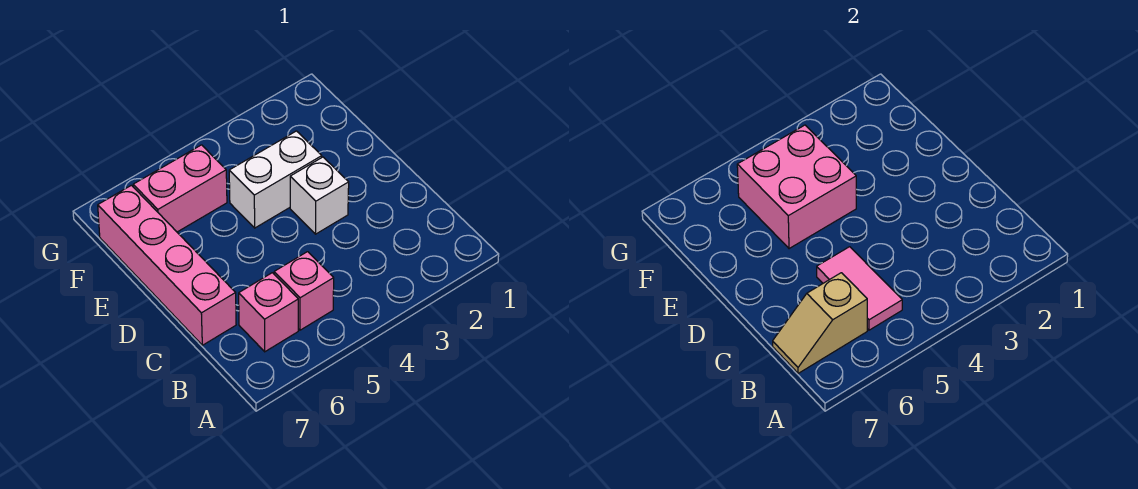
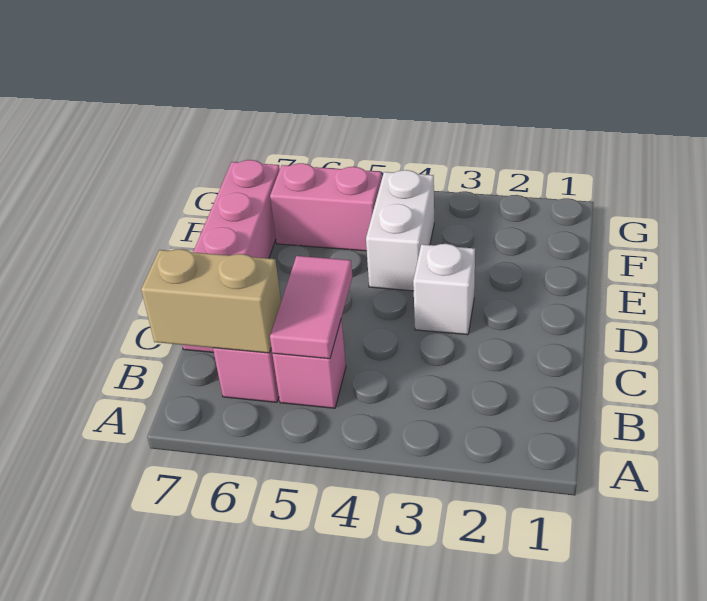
tan slope B6:B7 level 2 top 6 -> tan brick B6:B7 level 2
white brick E3:E4 level 1 -> white brick E4:F4 level 1
pink brick E4:F5 level 2 -> none

